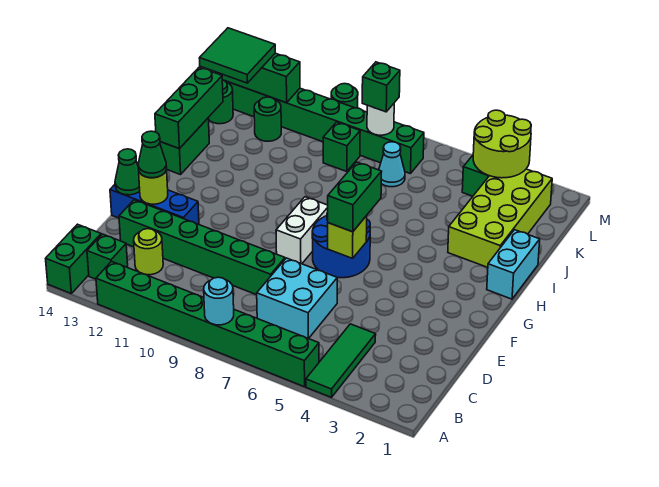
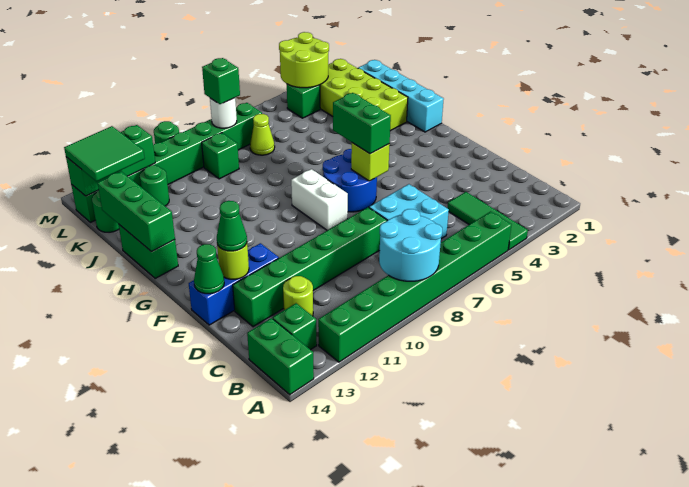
cyan round brick A8 level 2 -> cyan round brick A8:B9 level 2
cyan brick H1:I1 level 1 -> cyan brick H1:K1 level 1
cyan cone K7 level 1 -> lime cone K7 level 1

